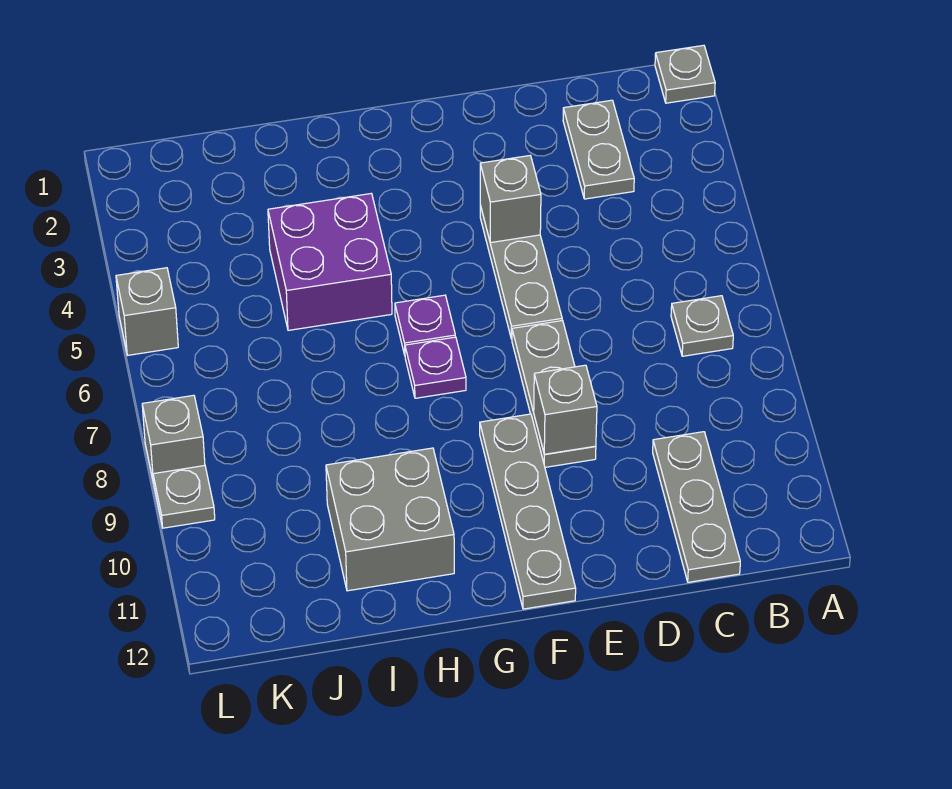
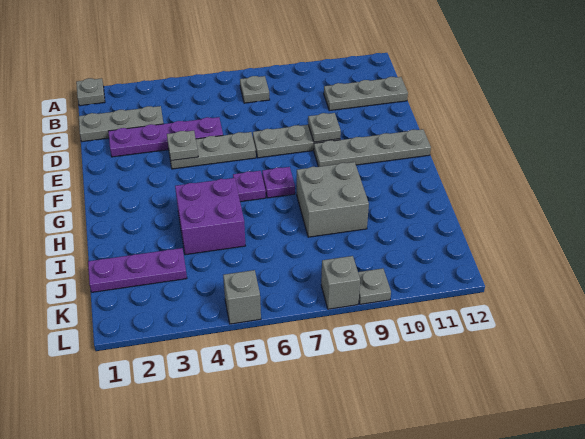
grey plate C2:C3 level 1 -> grey plate C1:C3 level 1
none -> purple plate D2:D5 level 1
grey brick E4 level 2 -> grey plate E4 level 2
grey brick E9 level 2 -> grey plate E9 level 2
grey brick H10:I11 level 1 -> grey brick H8:I9 level 1
none -> purple plate J1:J3 level 1

